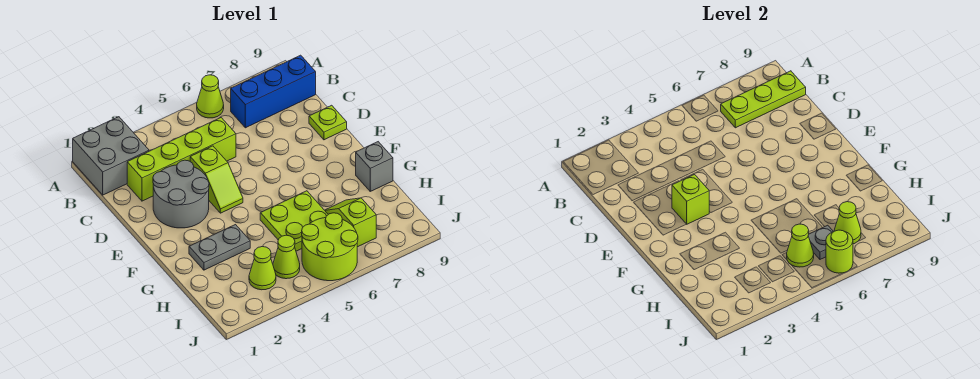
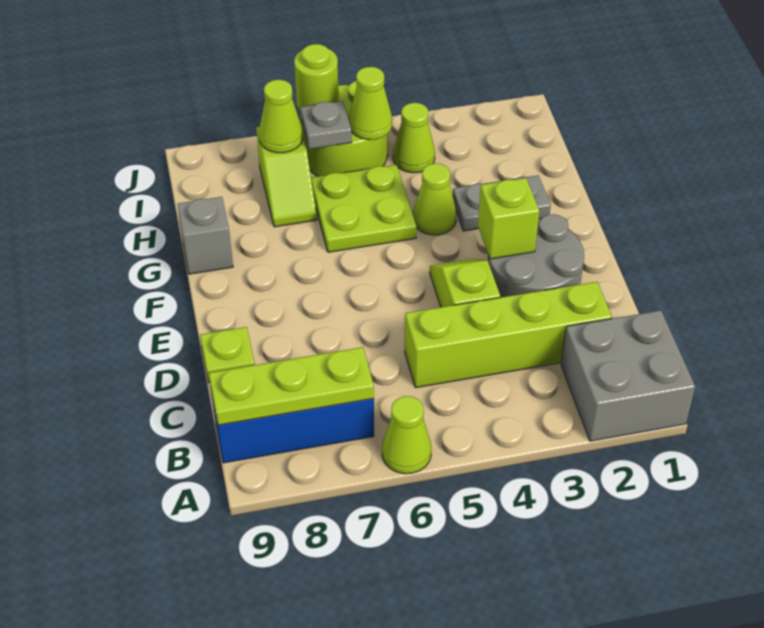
lime cone I3 level 1 -> lime cone G4 level 1

